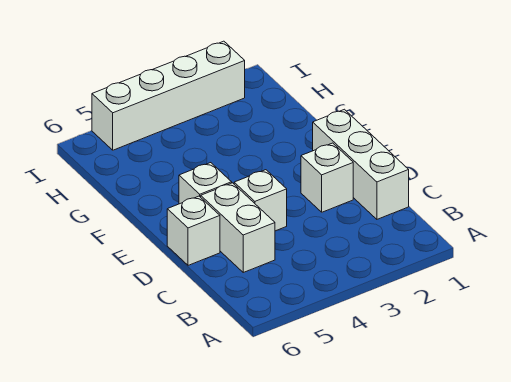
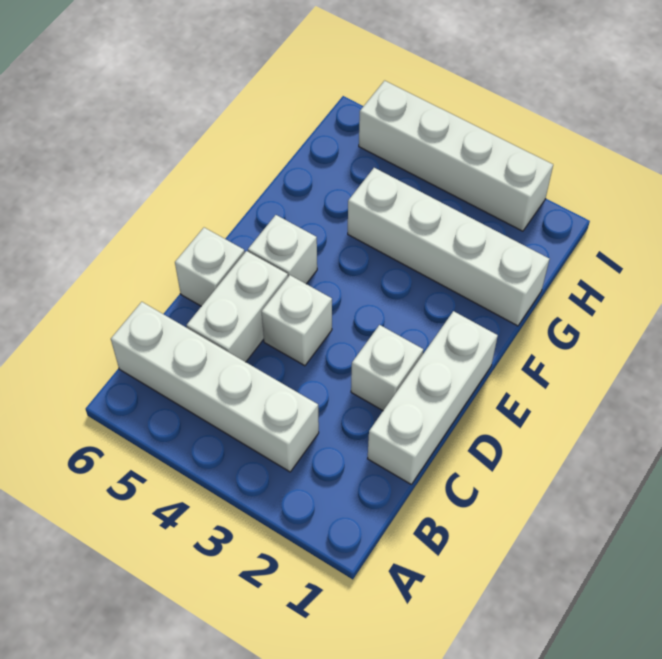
none -> white brick B3:B6 level 1
none -> white brick G1:G4 level 1

